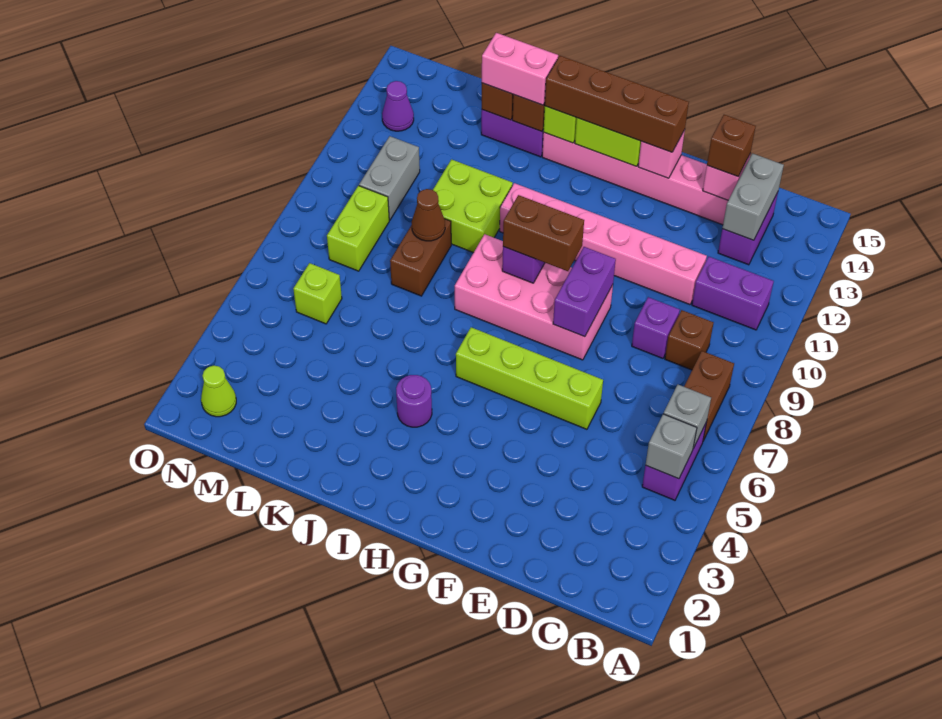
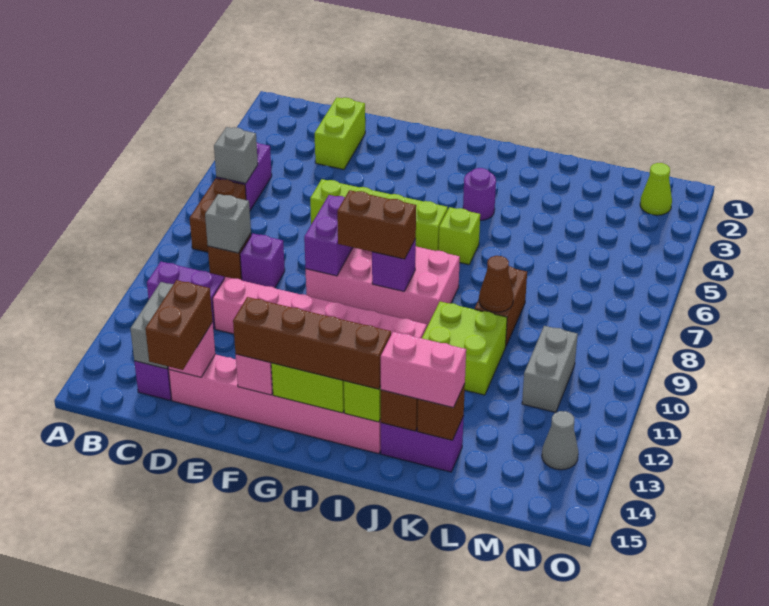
grey brick B5 level 2 -> grey brick C9 level 2
brown brick D14 level 3 -> brown brick D14:D15 level 3
lime brick M6 level 1 -> lime brick I6 level 1
lime brick M8:M9 level 1 -> lime brick D2:D3 level 1
purple cone N13 level 1 -> grey cone N13 level 1

